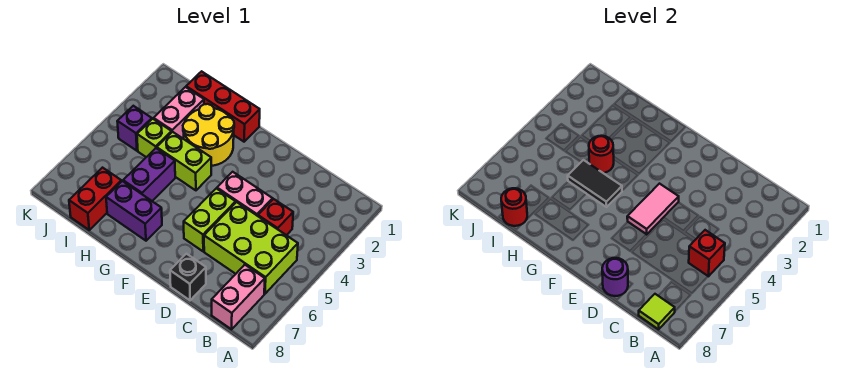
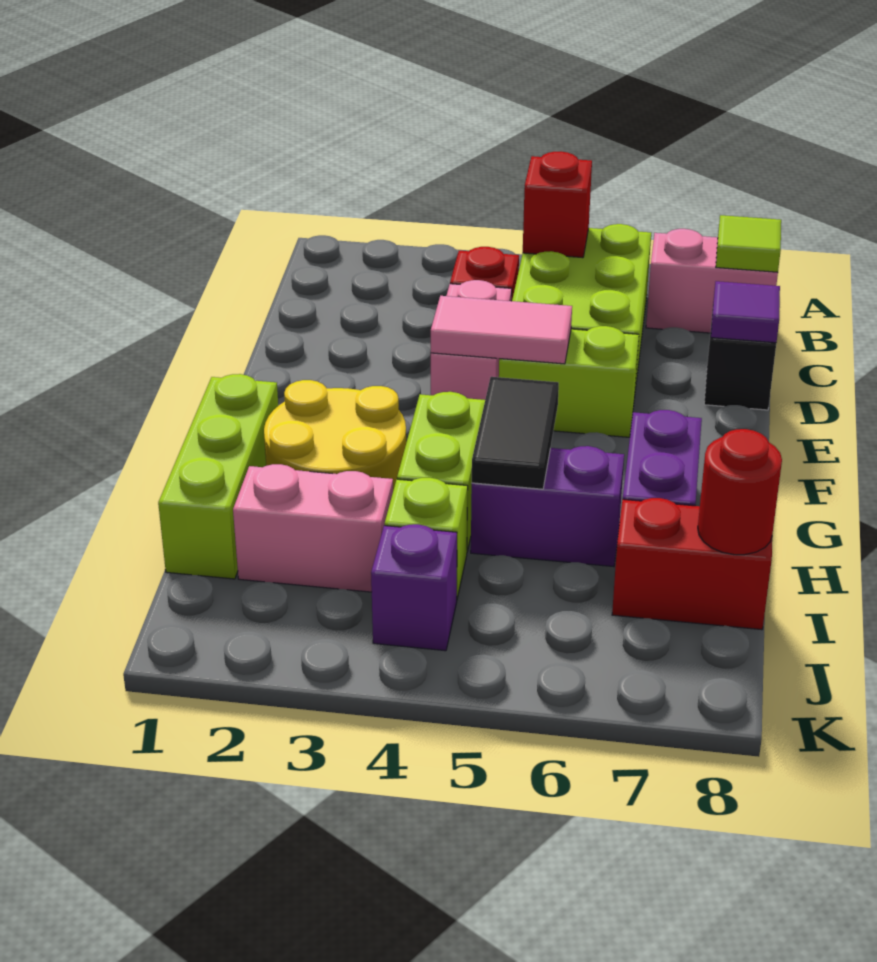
purple round brick D8 level 2 -> purple tile D8 level 2
red brick G1:I1 level 1 -> lime brick G1:I1 level 1
red round brick H4 level 2 -> none

